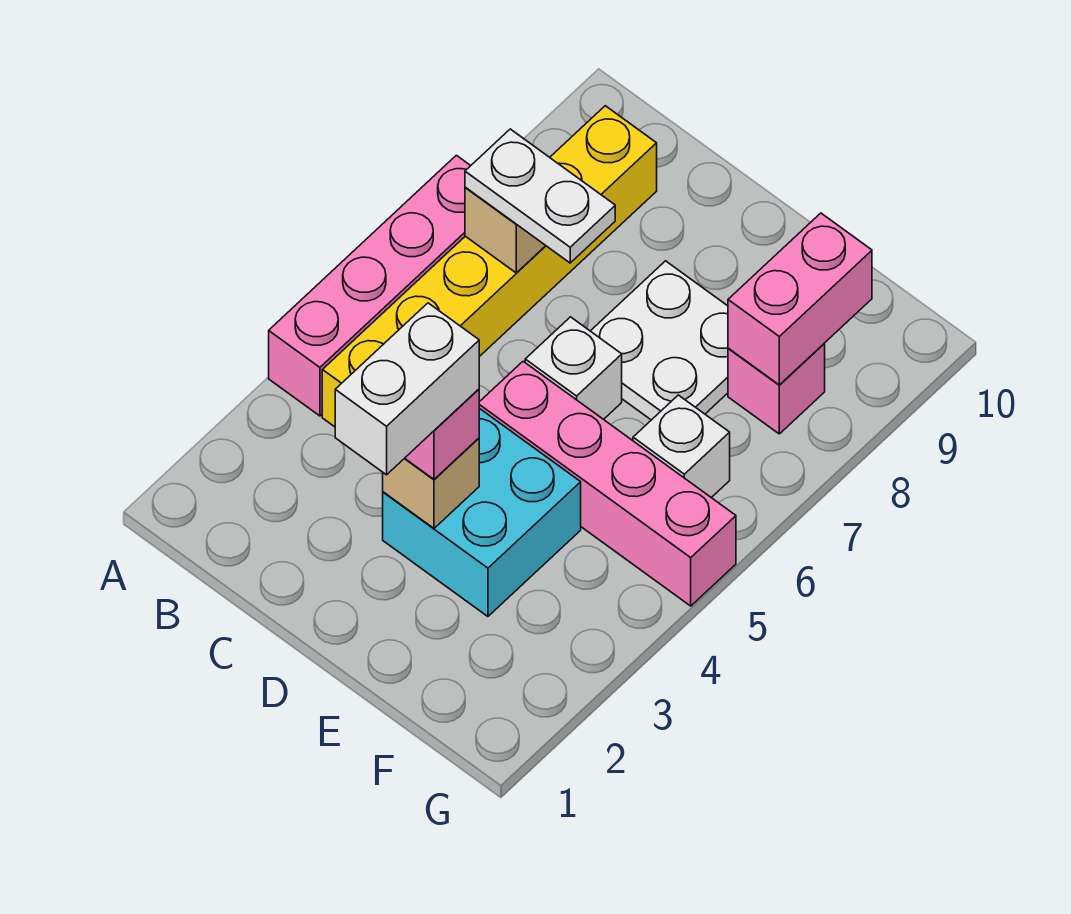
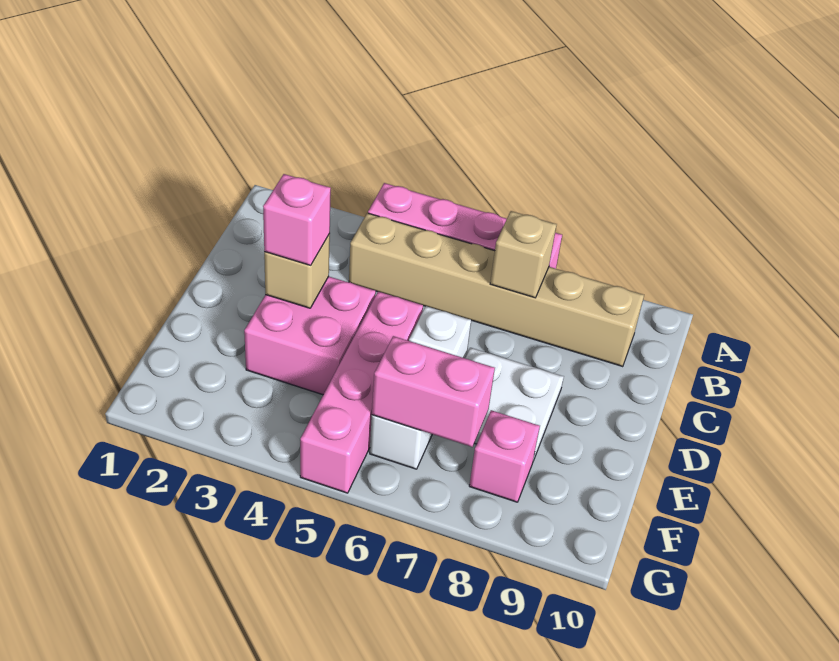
yellow brick B4:B9 level 1 -> tan brick B4:B9 level 1
white plate B7:C7 level 3 -> none
white brick D2:D3 level 4 -> none
cyan brick D3:E4 level 1 -> pink brick D3:E4 level 1
pink brick F8:F9 level 2 -> pink brick F6:F7 level 2

